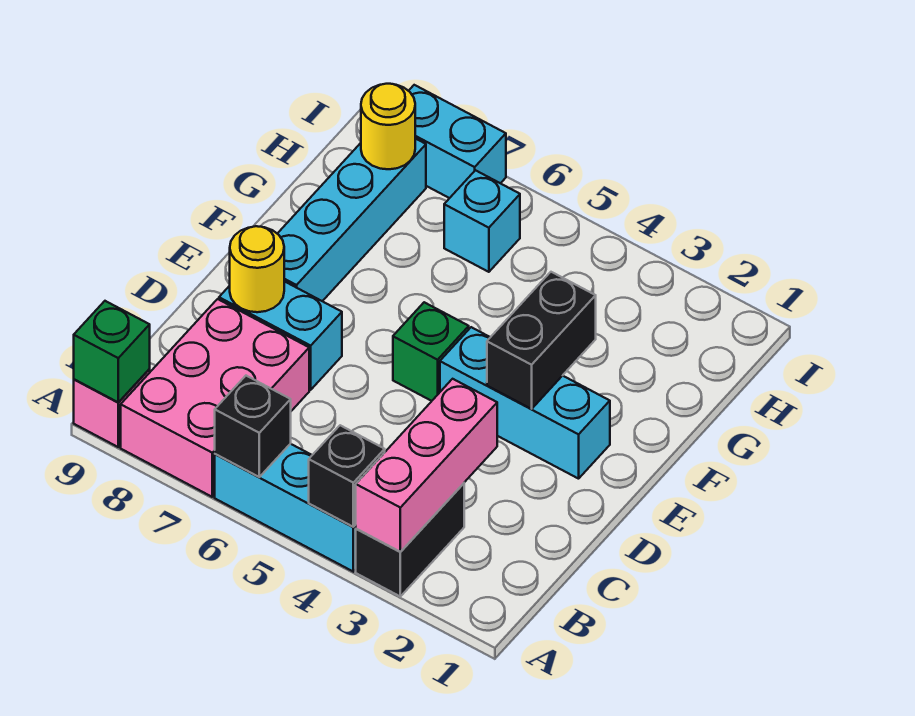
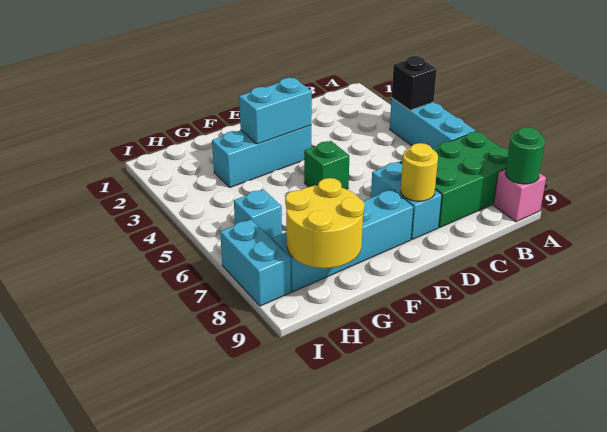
black brick A3:B3 level 1 -> none
pink brick A3:C3 level 2 -> none
black brick A6 level 2 -> none
pink brick A7:C8 level 1 -> green brick A7:C8 level 1
green brick A9 level 2 -> green round brick A9 level 2
cyan brick E2:E4 level 1 -> cyan brick E3:G3 level 1
black brick E3:F3 level 2 -> cyan brick E3:F3 level 2
yellow round brick H8 level 2 -> yellow round brick G8:H9 level 2

